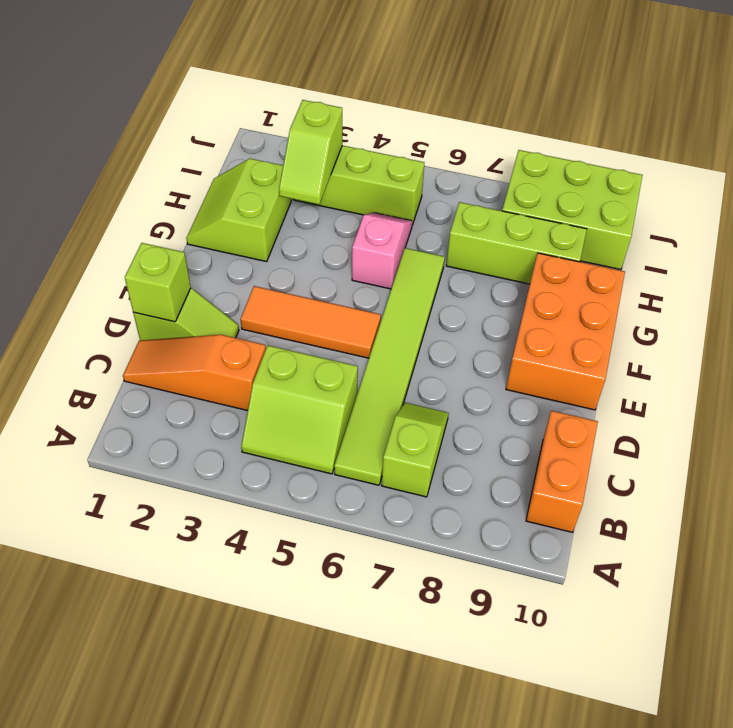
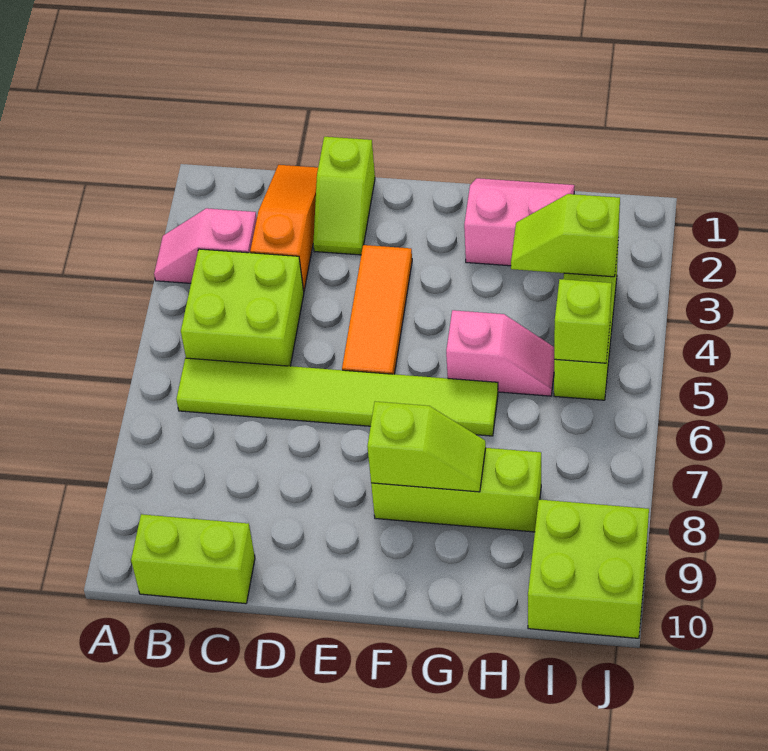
none -> pink slope A3:B3 level 1 top B
lime slope B4:C5 level 1 top C -> lime brick B4:C5 level 1
lime slope B7:C7 level 1 top B -> lime slope F8:G8 level 2 top F
orange brick B10:C10 level 1 -> lime brick B10:C10 level 1
lime brick D1 level 2 -> lime brick I5 level 2
orange brick E9:G10 level 1 -> none
lime slope G1:H2 level 1 top 2 -> pink slope G1:H2 level 1 top 2
lime brick H7:H9 level 1 -> lime brick F8:H8 level 1
lime brick I8:J10 level 1 -> lime brick I9:J10 level 1

